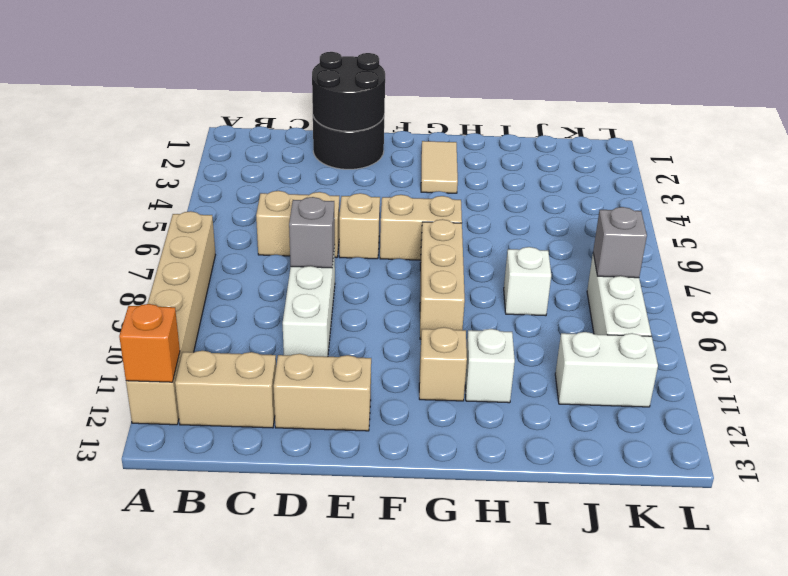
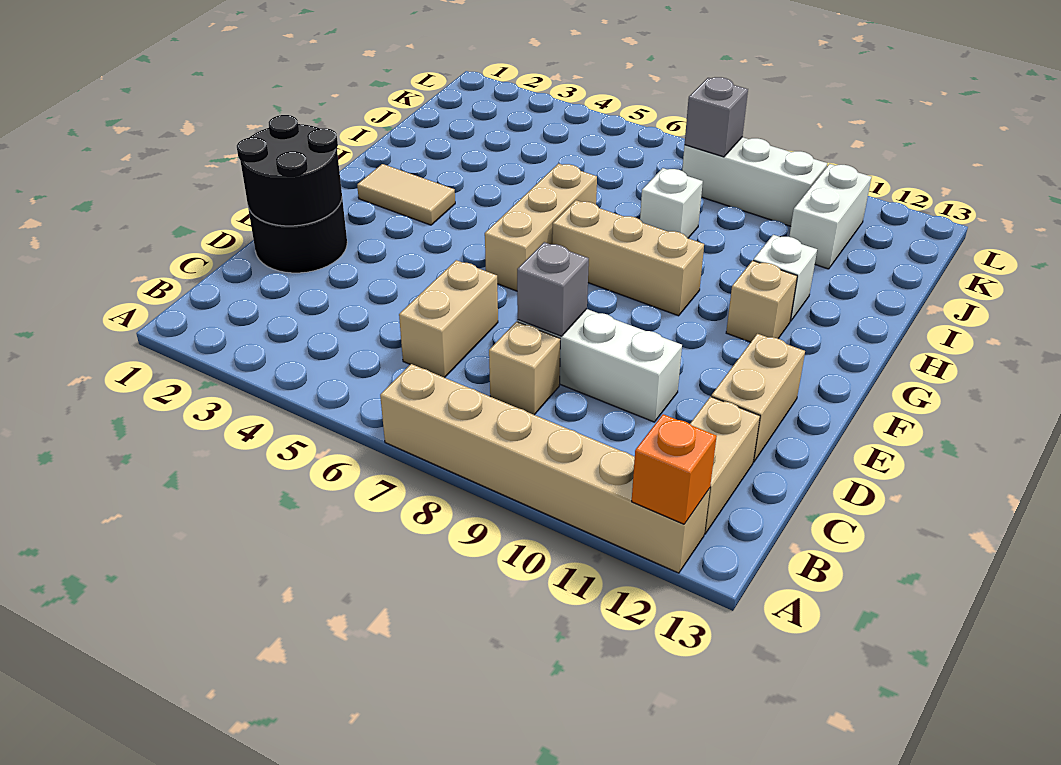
tan brick E6 level 1 -> tan brick C8 level 1
tan brick F6:G6 level 1 -> tan brick F6:H6 level 1

